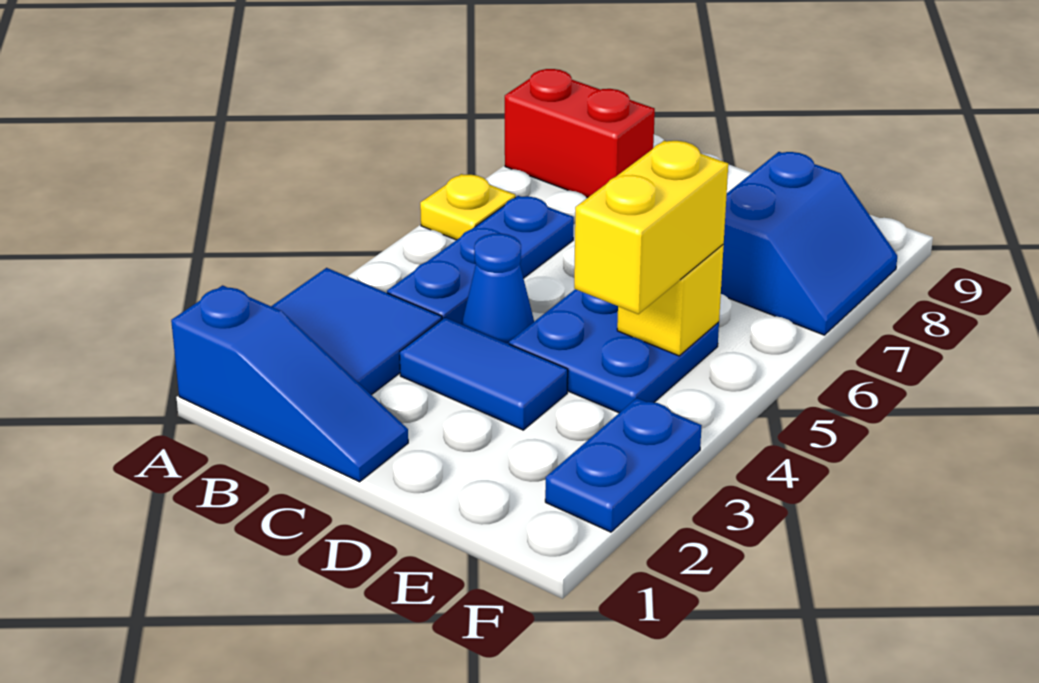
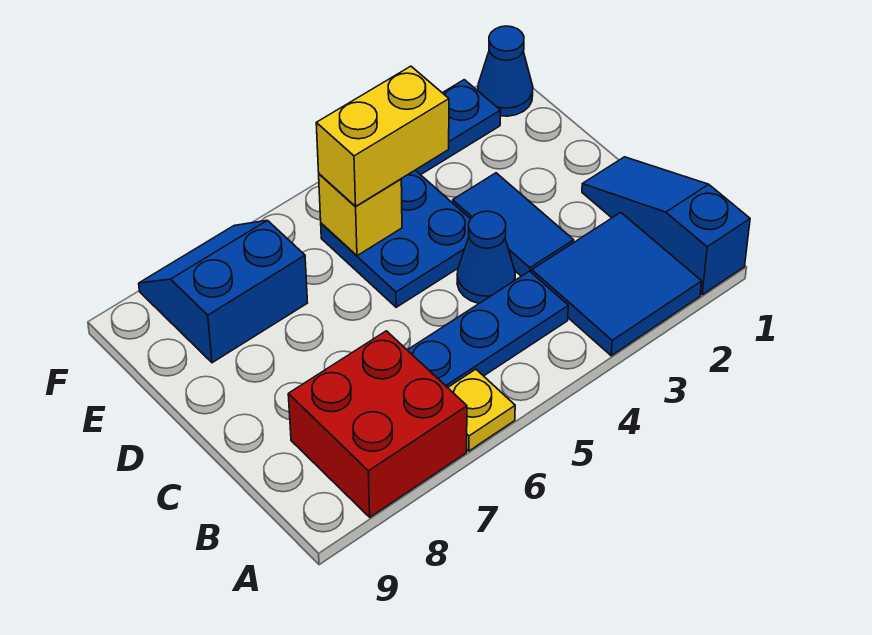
red brick A8:B8 level 1 -> red brick A7:B8 level 1
none -> blue cone F1 level 1

